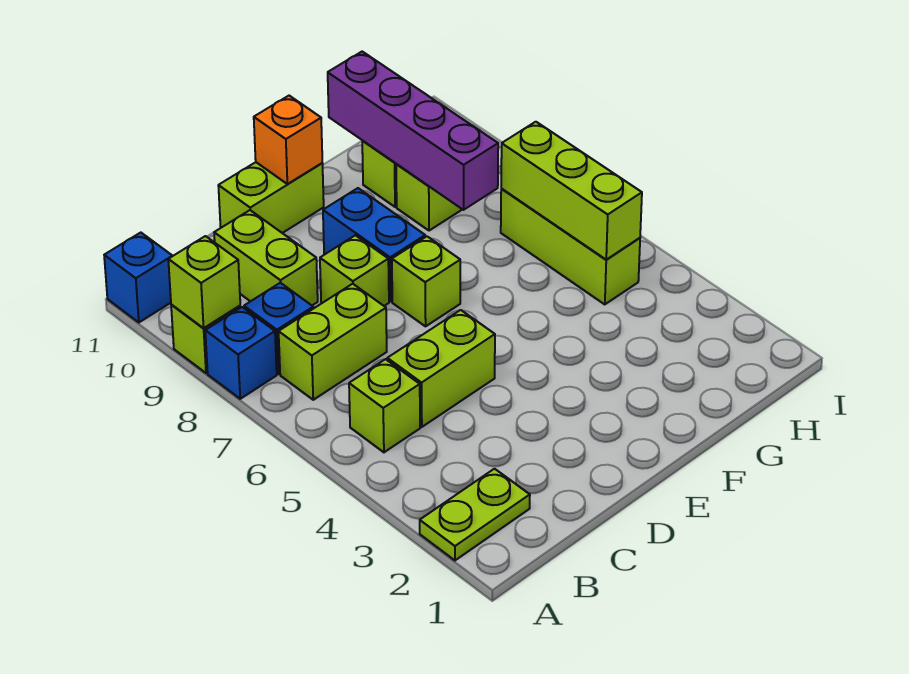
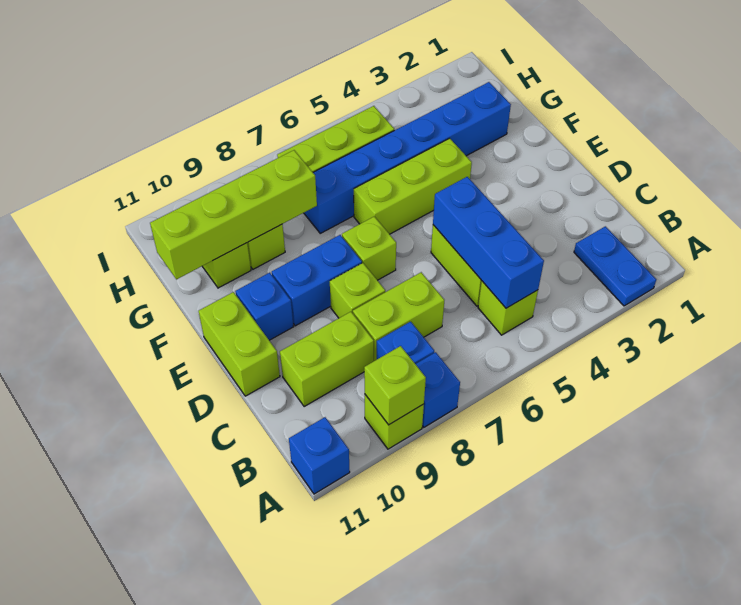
lime plate A2:B2 level 1 -> blue plate A2:B2 level 1
none -> blue brick B5:D5 level 2
lime brick B7:C7 level 1 -> lime brick C7:C8 level 1
none -> blue brick E10 level 1
orange brick E11 level 2 -> none
none -> blue brick G2:G7 level 1
purple brick G8:G11 level 2 -> lime brick G8:G11 level 2
lime brick H5:H7 level 2 -> lime brick F4:F6 level 1

